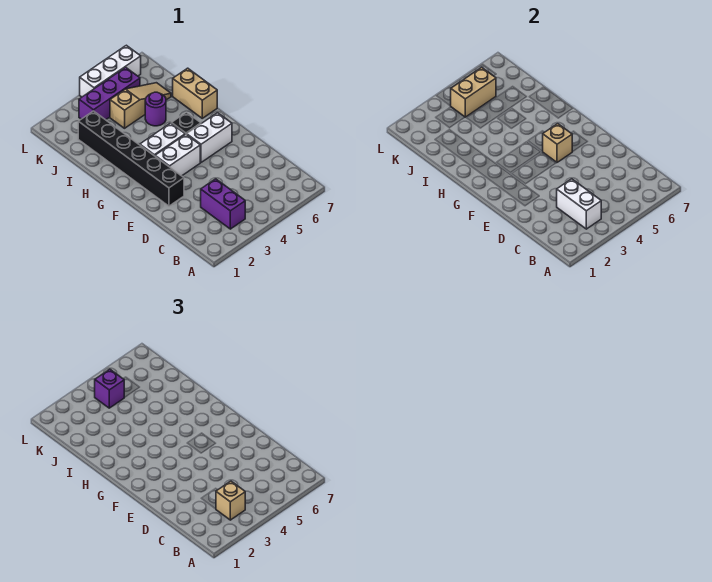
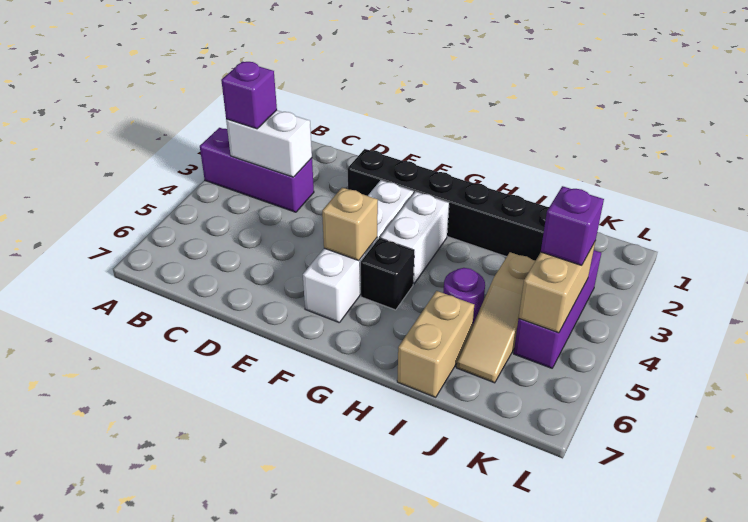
purple brick B3:C3 level 1 -> purple brick A3:C3 level 1
tan brick B3 level 3 -> purple brick B3 level 3
tan brick H7:I7 level 1 -> tan brick I6:I7 level 1
white brick L4:L6 level 1 -> none

